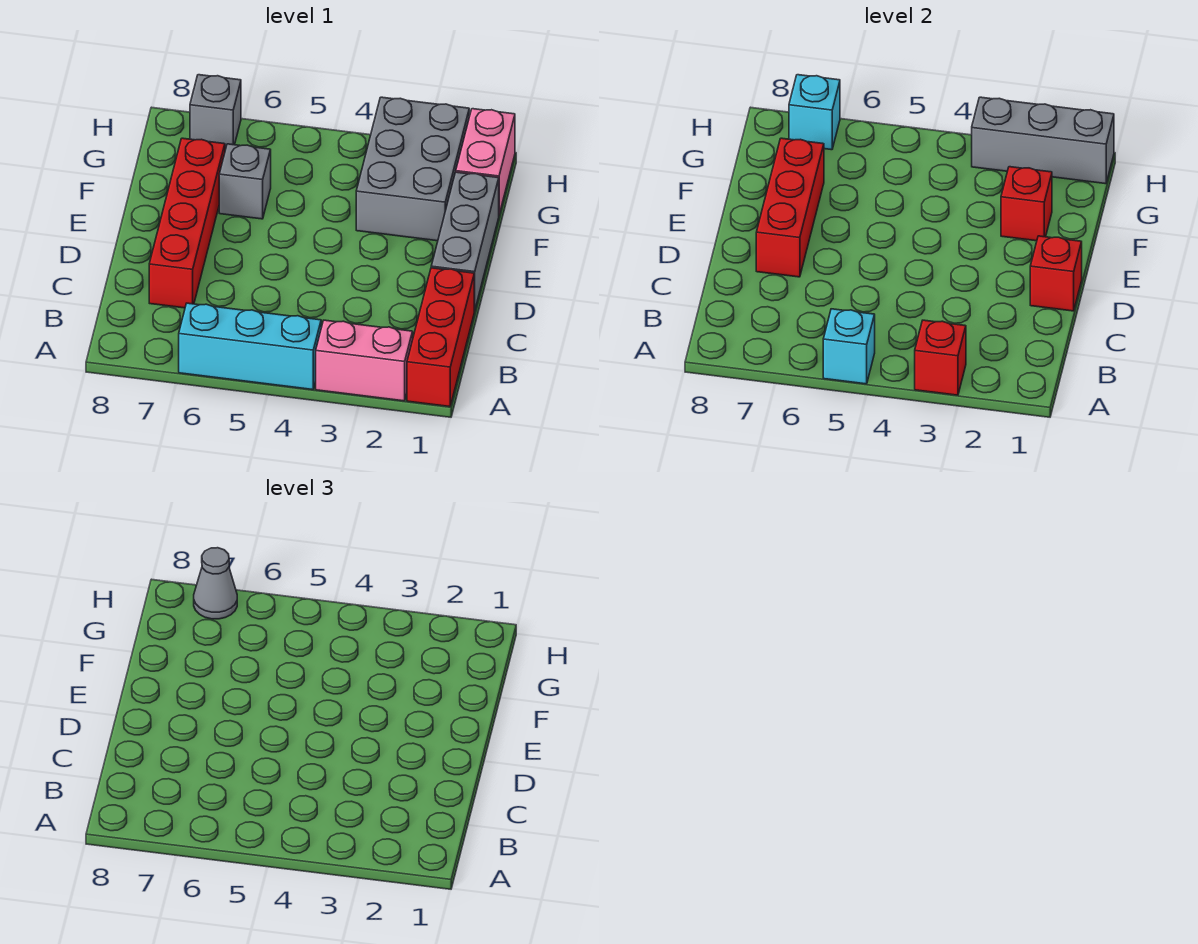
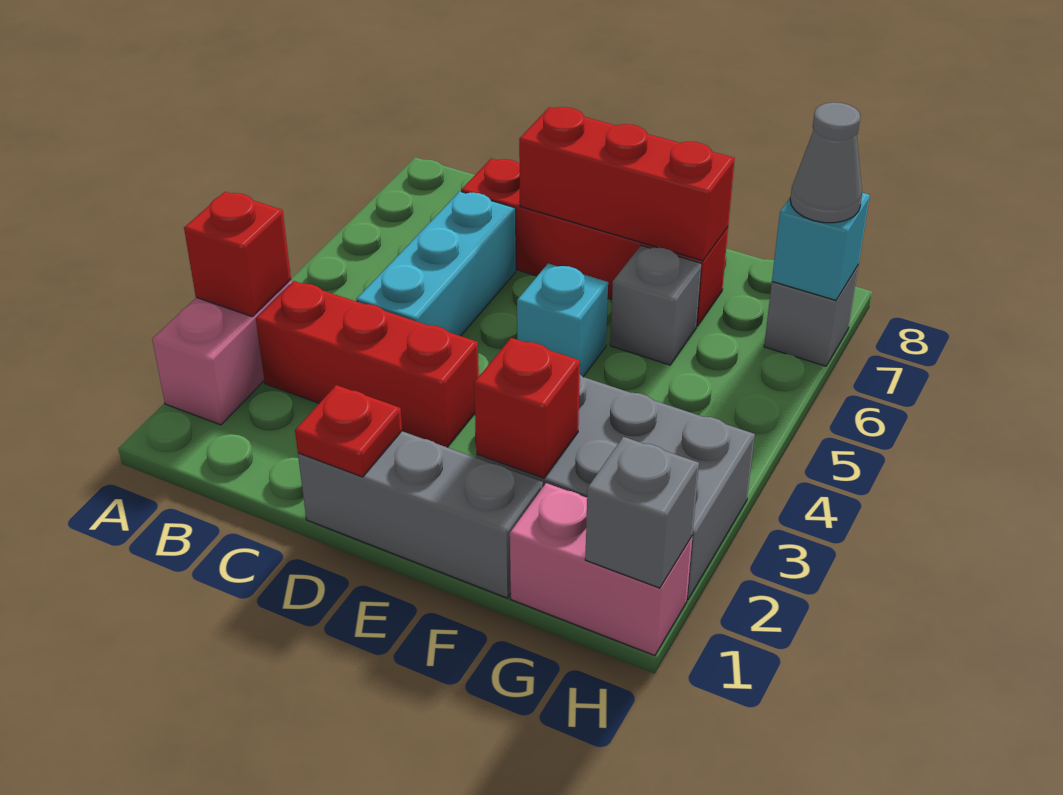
red brick A1:C1 level 1 -> red brick B3:D3 level 1
cyan brick A4:A6 level 1 -> cyan brick C4:C6 level 1
cyan brick A5 level 2 -> cyan brick E5 level 1
red brick D1 level 2 -> red plate D1 level 2
grey brick H1:H3 level 2 -> grey brick H1 level 2

